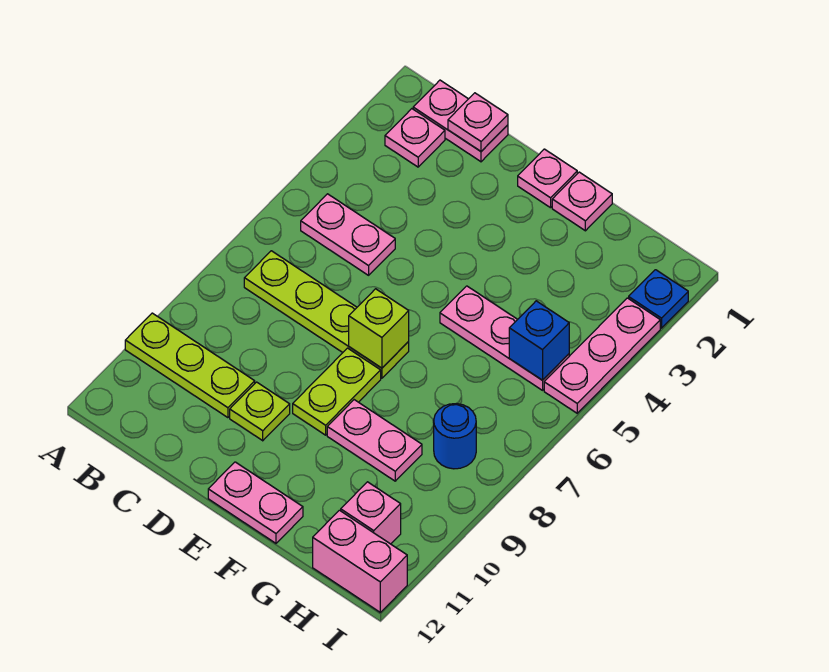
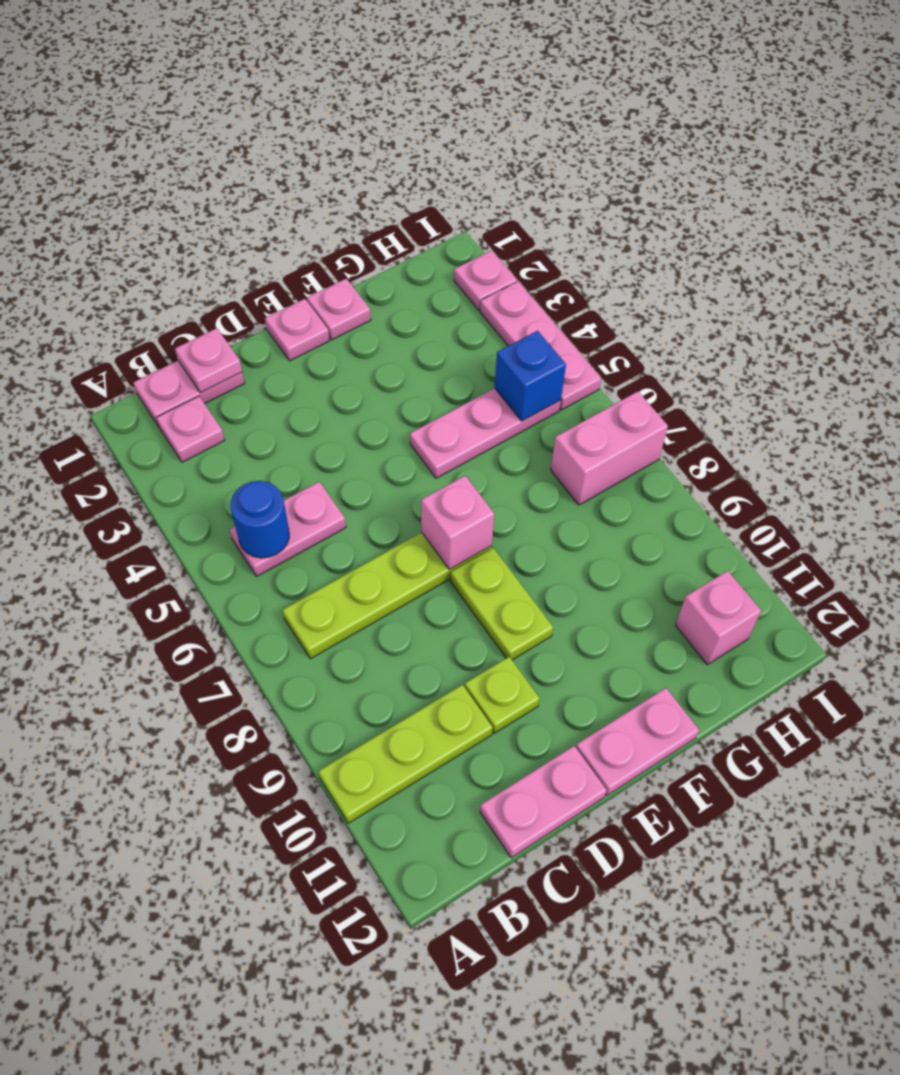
lime brick E7 level 2 -> pink brick E7 level 2
pink plate F9:G9 level 1 -> pink plate C12:D12 level 1
blue round brick H8 level 1 -> blue round brick B5 level 2
pink brick H12:I12 level 1 -> pink brick H7:I7 level 1
blue plate I2 level 1 -> pink plate I2 level 1

